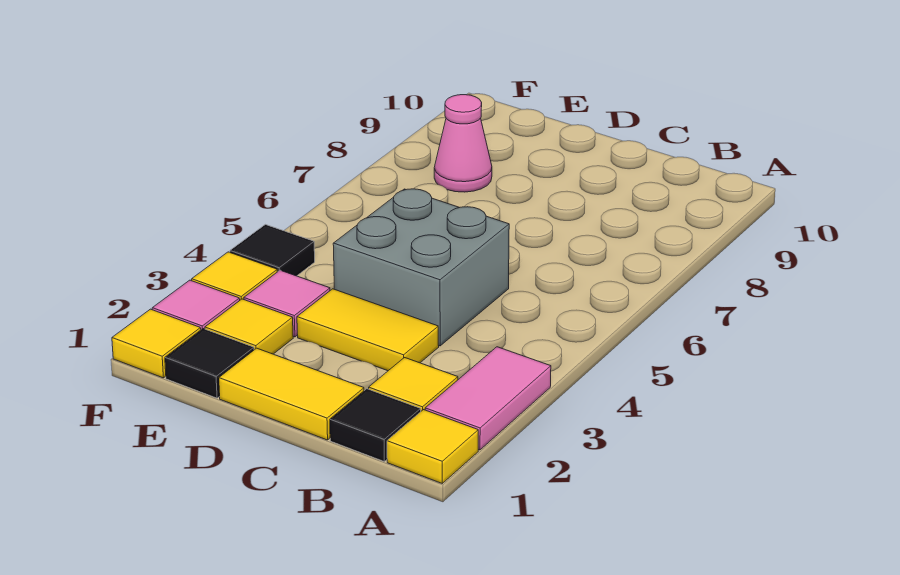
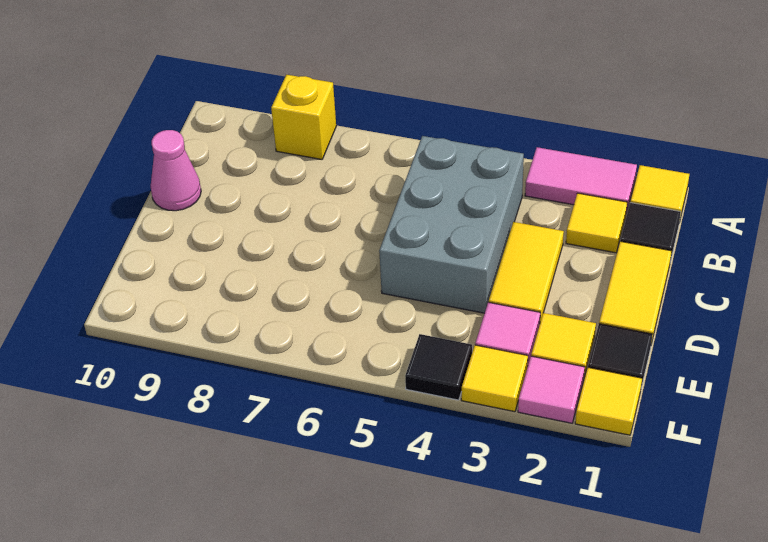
none -> yellow brick A8 level 1
grey brick C4:D5 level 1 -> grey brick B4:D5 level 1
pink cone E8 level 1 -> pink cone C10 level 1

